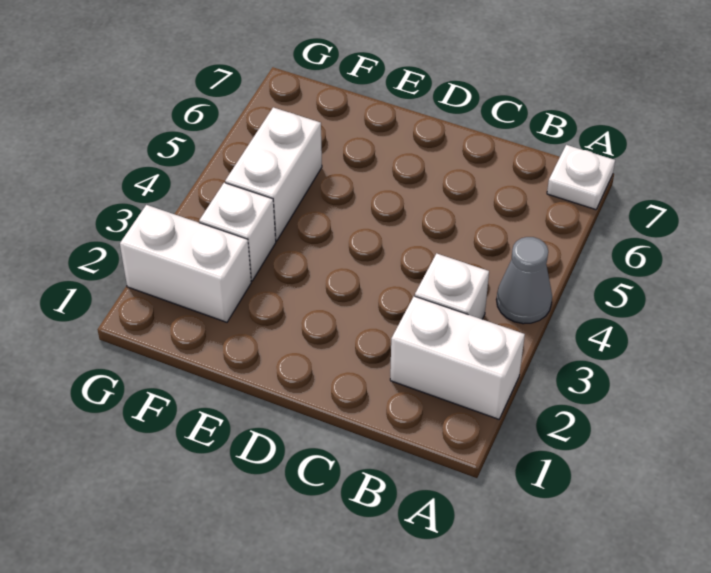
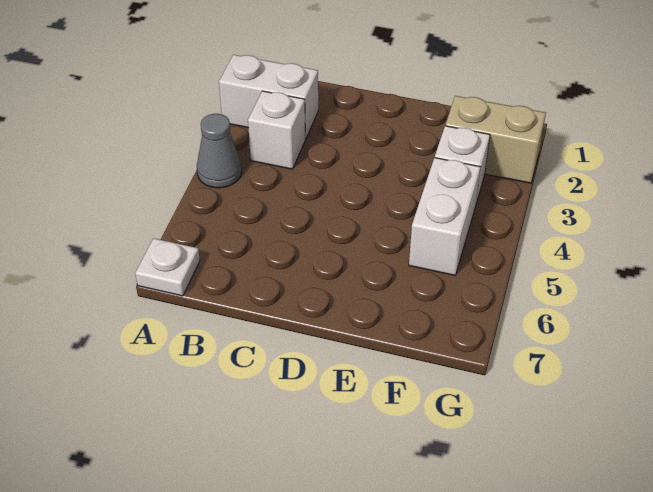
white brick F2:G2 level 1 -> tan brick F2:G2 level 1

